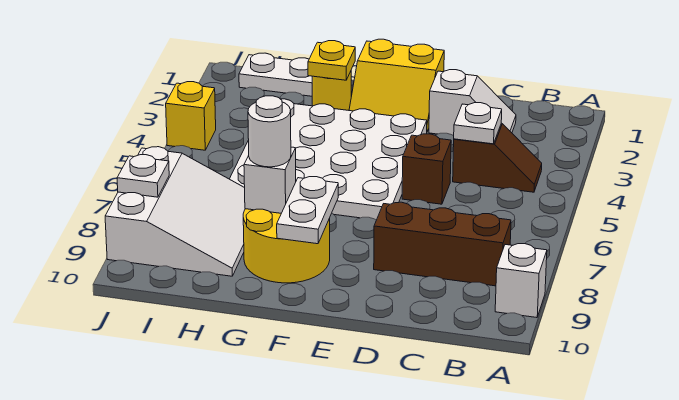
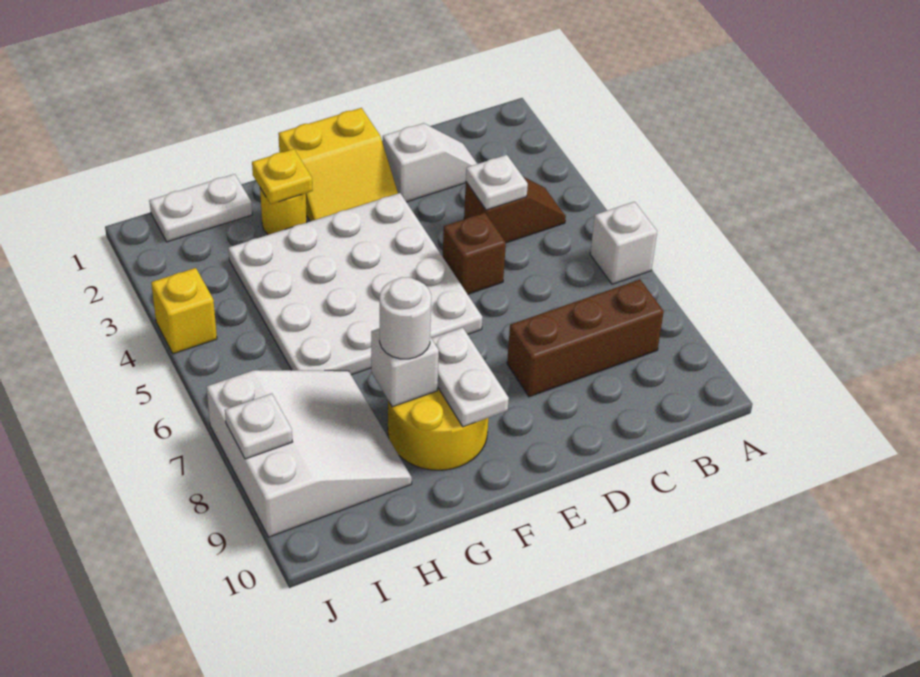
white brick A9 level 1 -> white brick A6 level 1

